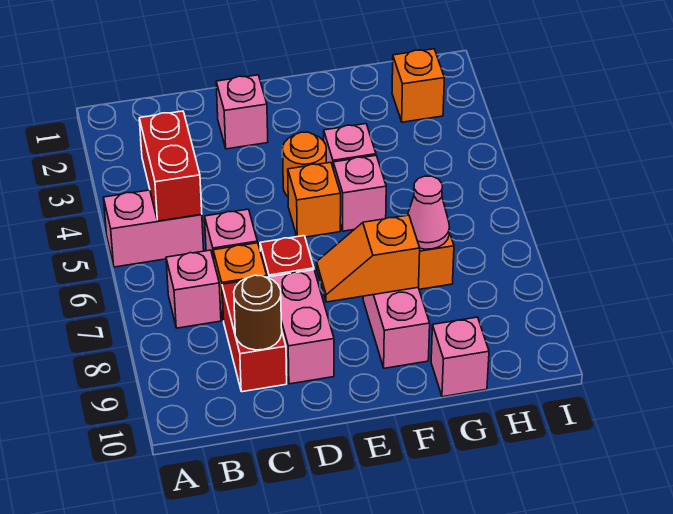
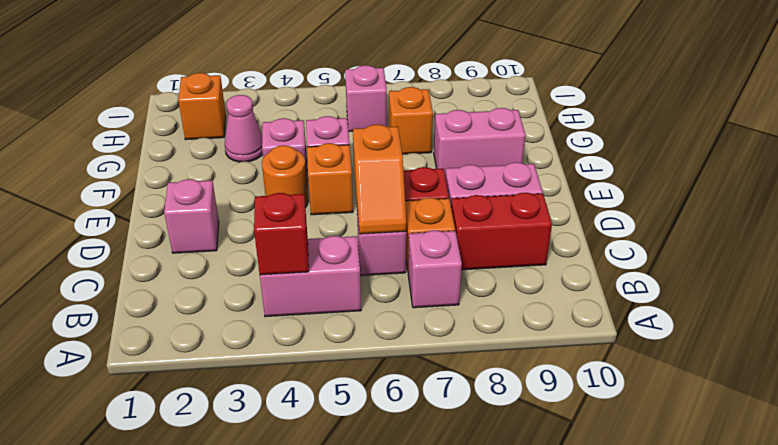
pink brick A5:B5 level 1 -> pink brick B4:B5 level 1
red brick B4:B5 level 2 -> red brick B4 level 2
brown round brick C9 level 2 -> none
orange slope E8:F8 level 2 top F -> orange slope C6:D6 level 2 top D
pink cone G7 level 2 -> pink cone G3 level 1
pink brick G10 level 1 -> pink brick H6 level 1

